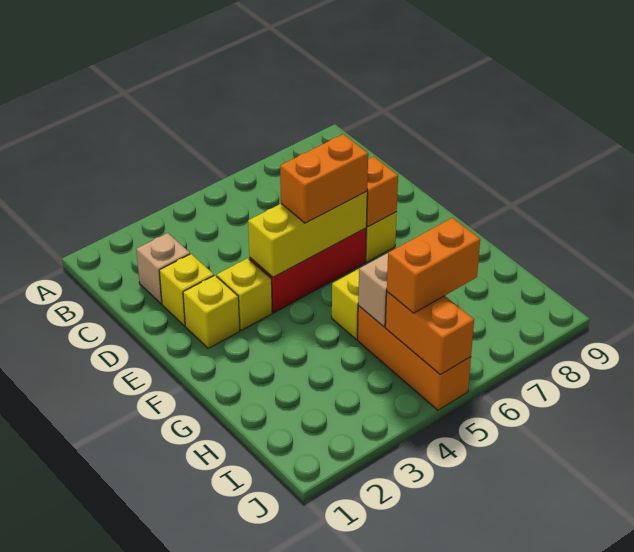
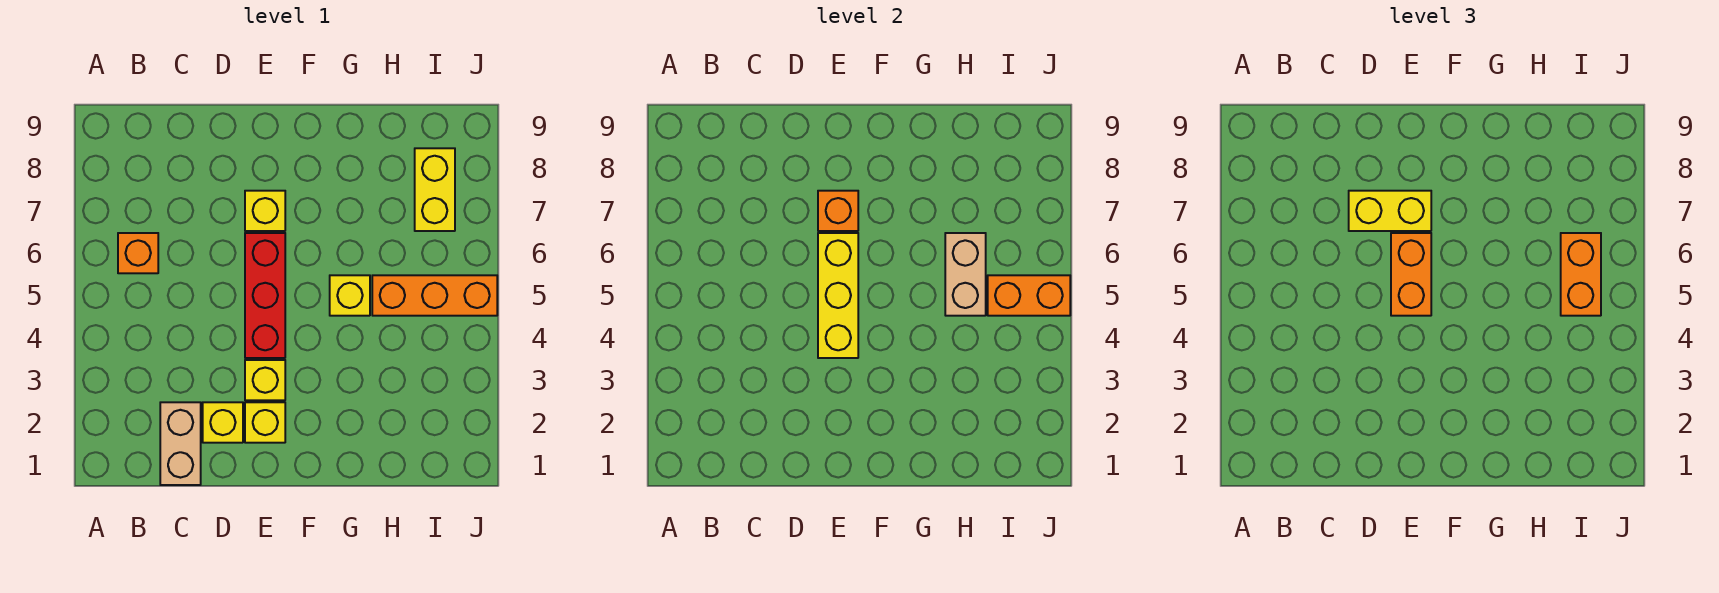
none -> orange brick B6 level 1
tan brick C2 level 1 -> tan brick C1:C2 level 1
none -> yellow brick D7:E7 level 3
none -> yellow brick I7:I8 level 1

